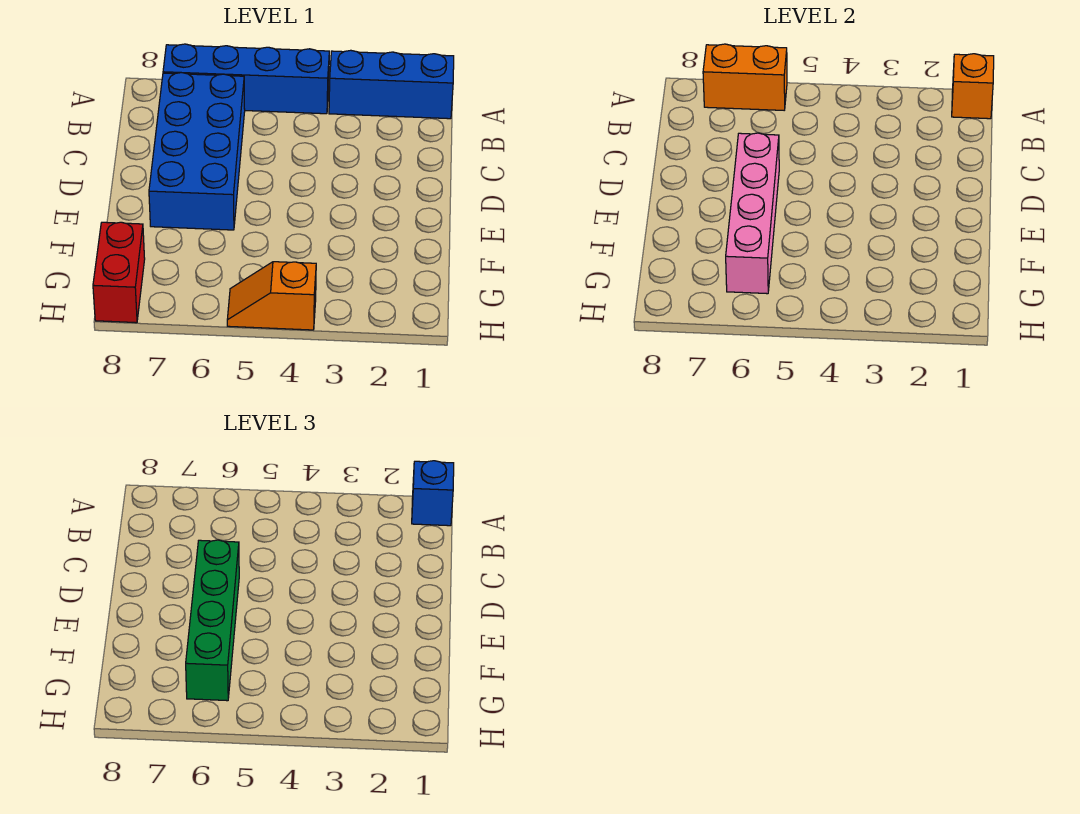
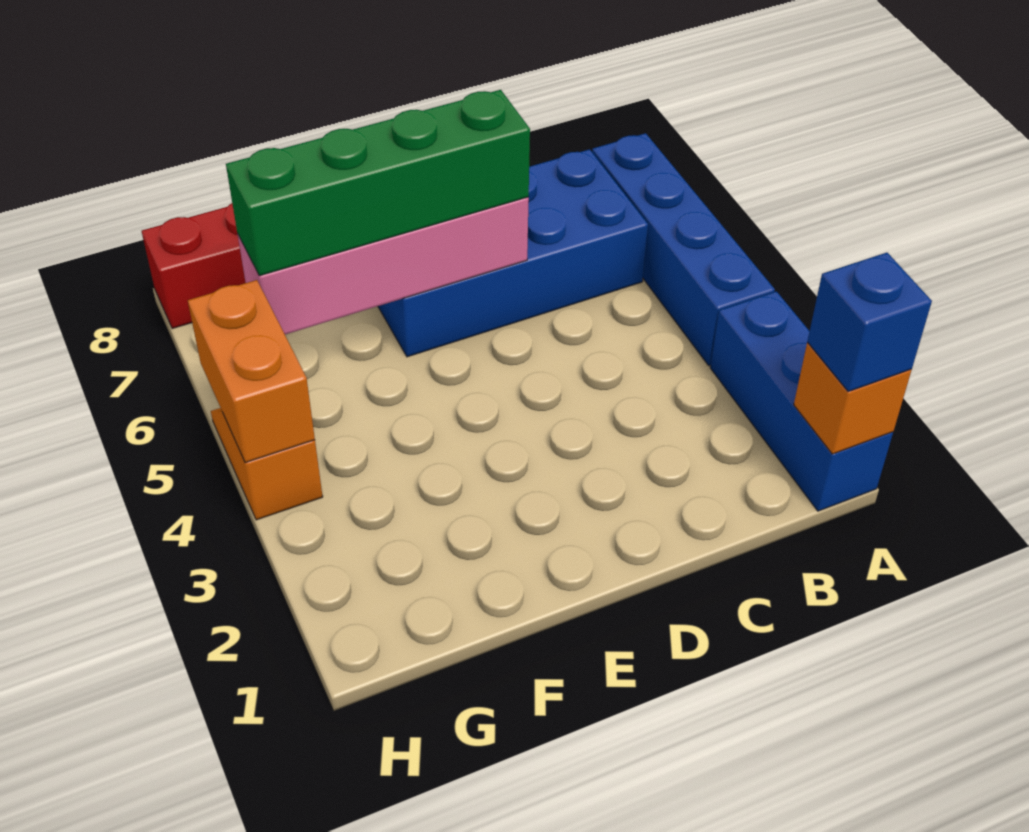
orange brick A6:A7 level 2 -> orange brick H4:H5 level 2

